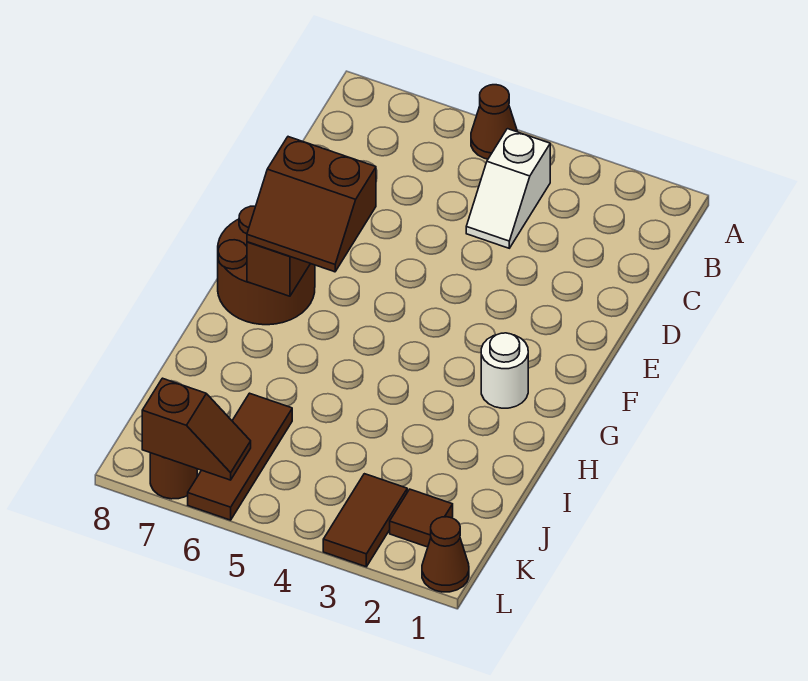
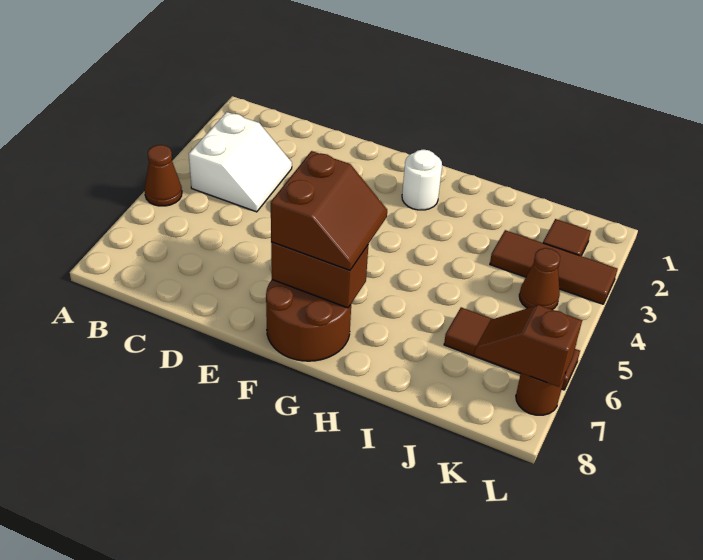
white slope B4:C4 level 1 top B -> white slope B3:C4 level 1 top B
brown tile K3:L3 level 1 -> brown tile J3:L3 level 1
brown cone L1 level 1 -> brown cone K4 level 1
brown slope L6:L7 level 2 top 7 -> brown slope K7:L7 level 2 top L

